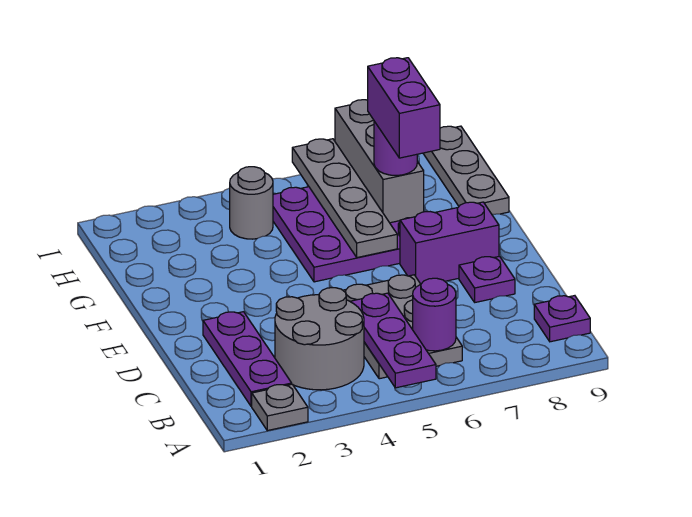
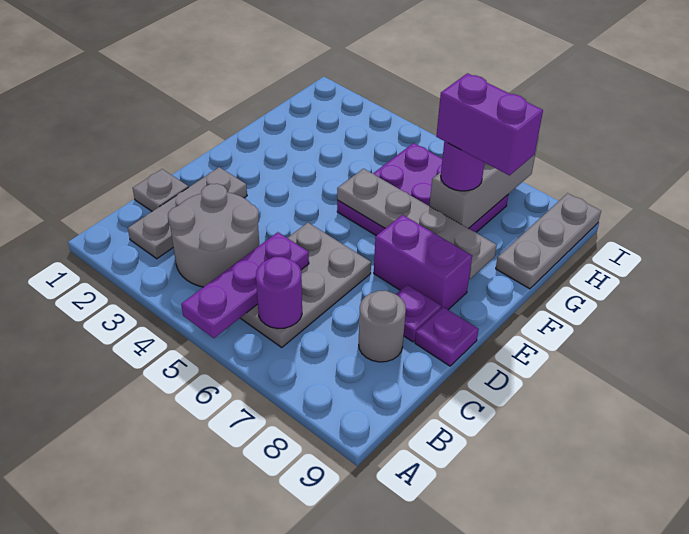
grey plate A2 level 1 -> grey plate C1 level 1
purple plate B2:D2 level 1 -> grey plate B2:D2 level 1
purple plate B9 level 1 -> purple plate D9 level 1
grey plate F6:I6 level 2 -> grey plate F5:F8 level 2
purple brick F7:G7 level 4 -> purple brick G7:G8 level 4
grey round brick H4 level 1 -> grey round brick C8 level 1

